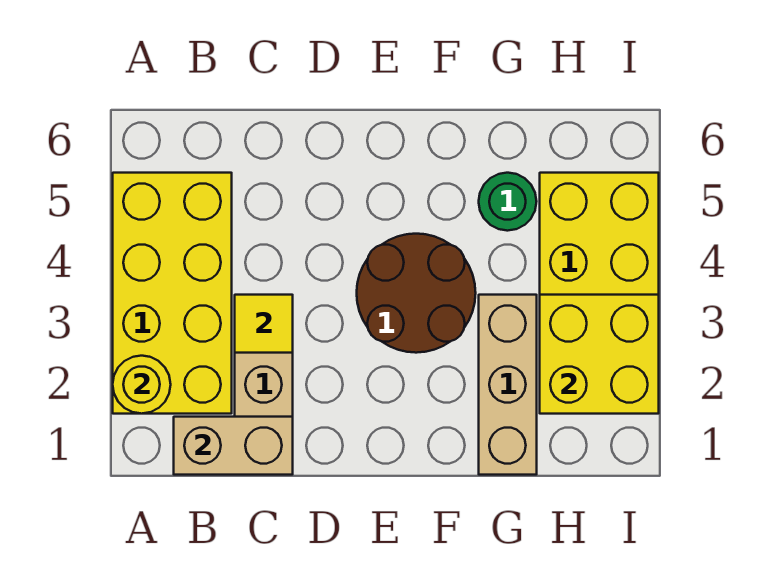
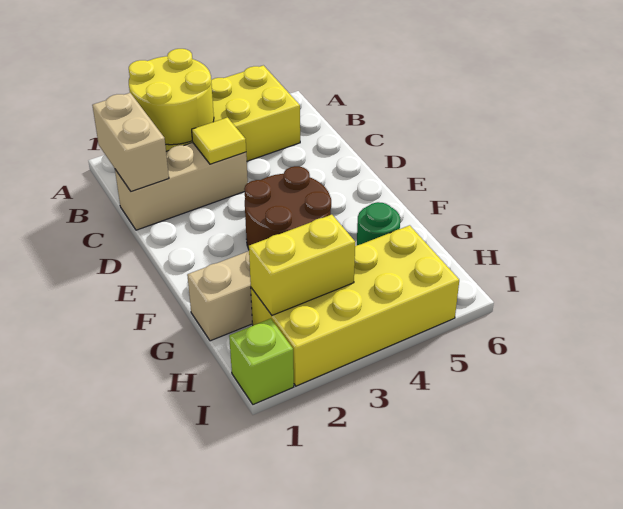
yellow round brick A2 level 2 -> yellow round brick A2:B3 level 2
yellow brick H2:I3 level 2 -> yellow brick H2:H3 level 2
none -> lime brick I1 level 1

